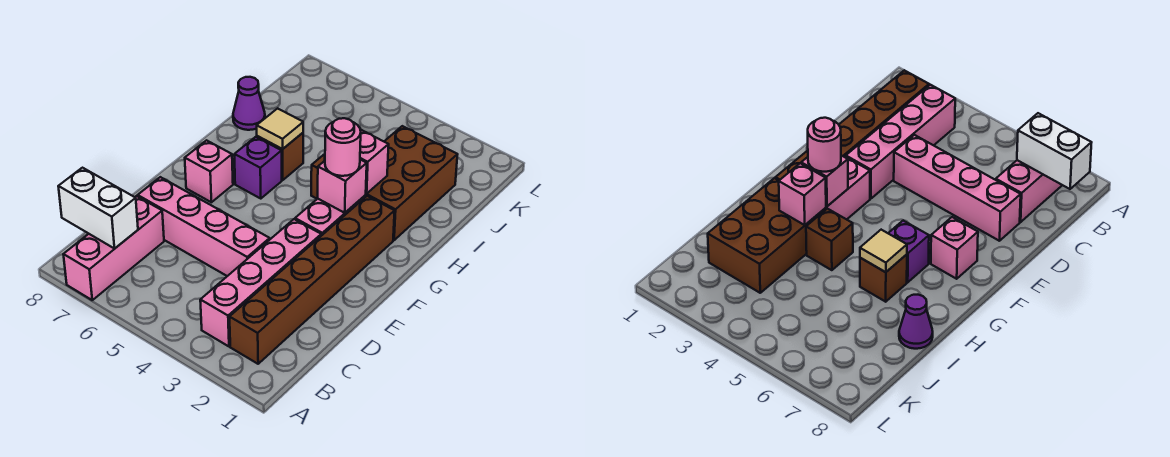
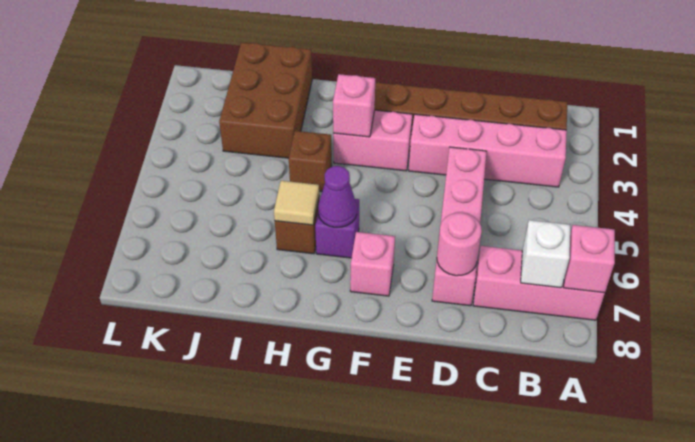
white brick B7:B8 level 2 -> white brick B7 level 2
pink round brick G3 level 3 -> pink round brick D7 level 2
brown brick H2:J3 level 1 -> brown brick I1:J3 level 1
pink brick H3 level 2 -> pink brick A7 level 2
purple cone I8 level 1 -> purple cone G6 level 2

